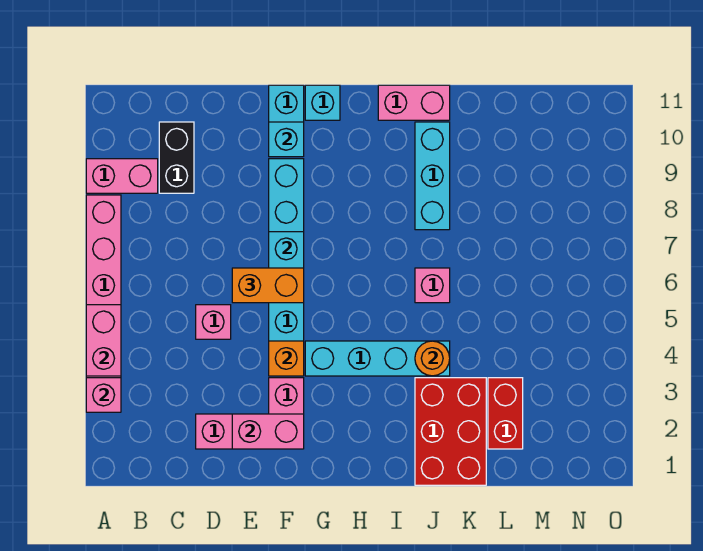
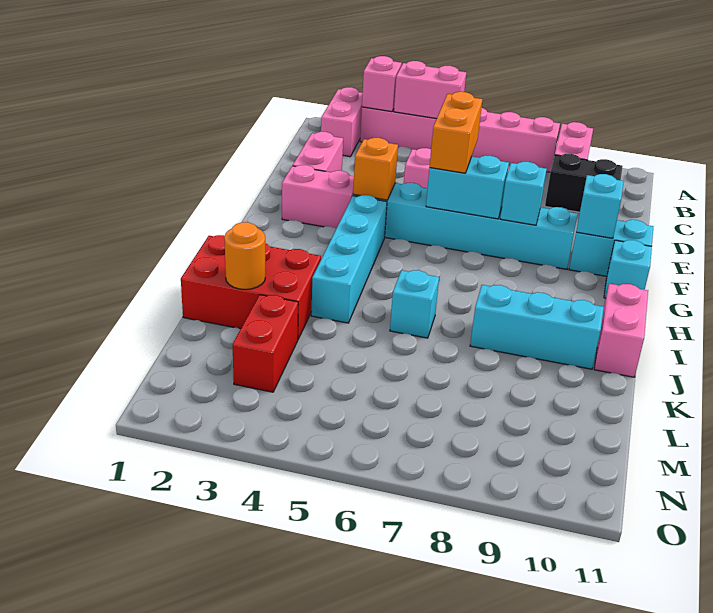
pink brick E2:F2 level 2 -> pink brick A2:B2 level 1
none -> cyan brick F8 level 2
orange round brick J4 level 2 -> orange round brick K2 level 2
pink brick J6 level 1 -> cyan brick J6 level 1
red brick L2:L3 level 1 -> red brick L3:M3 level 1

